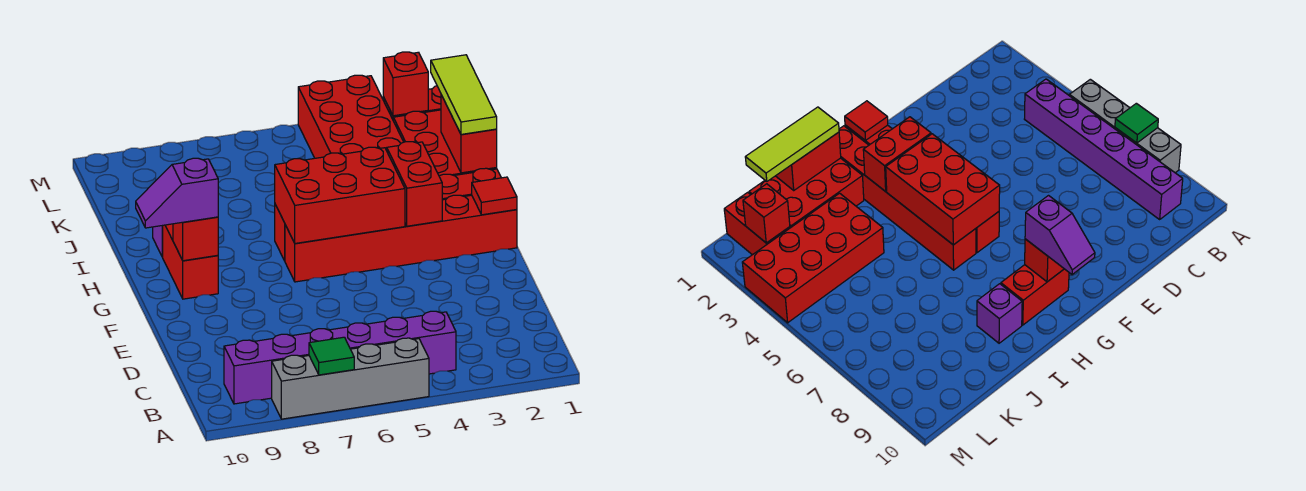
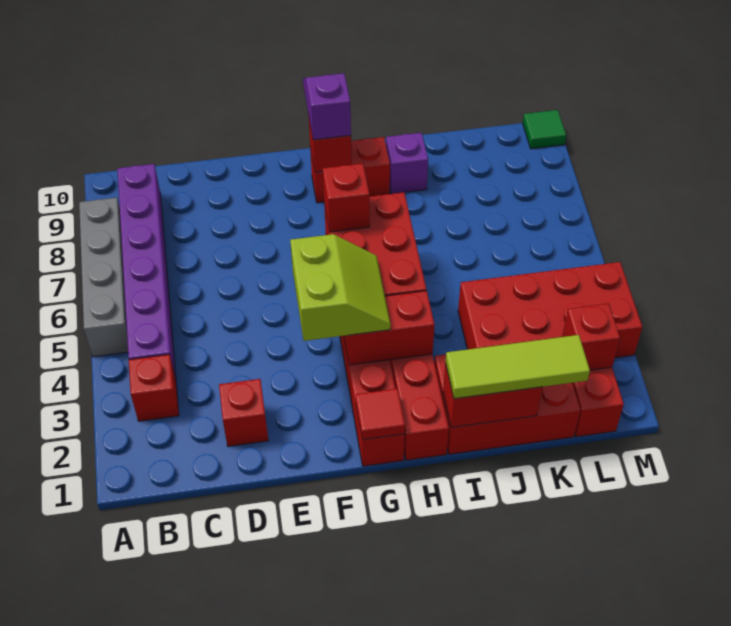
green tile A7 level 2 -> green tile M10 level 1
none -> red brick B3 level 1
none -> red brick D2 level 1
none -> lime slope F3:G4 level 3 top F
none -> red brick G6 level 3

